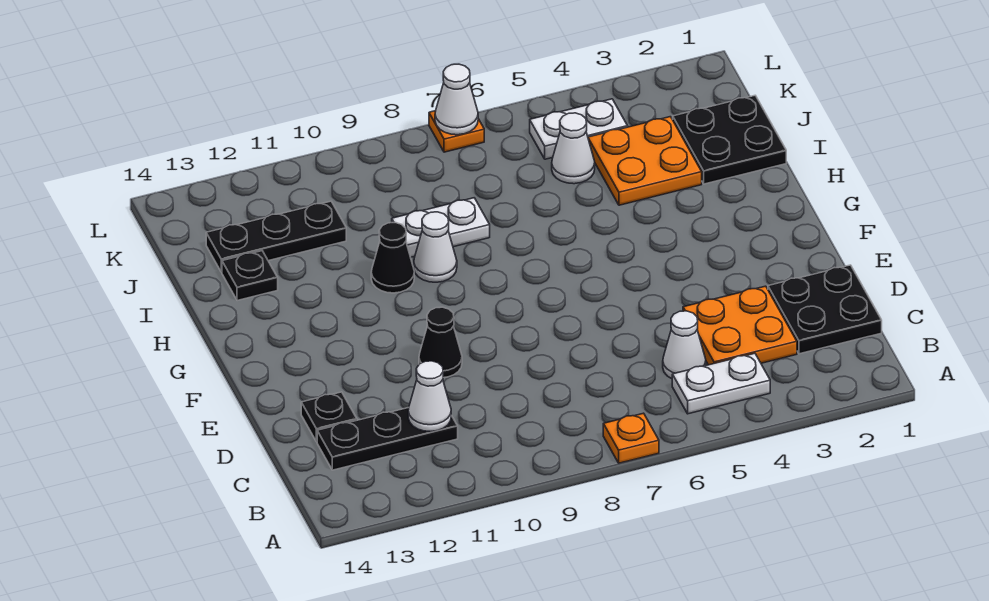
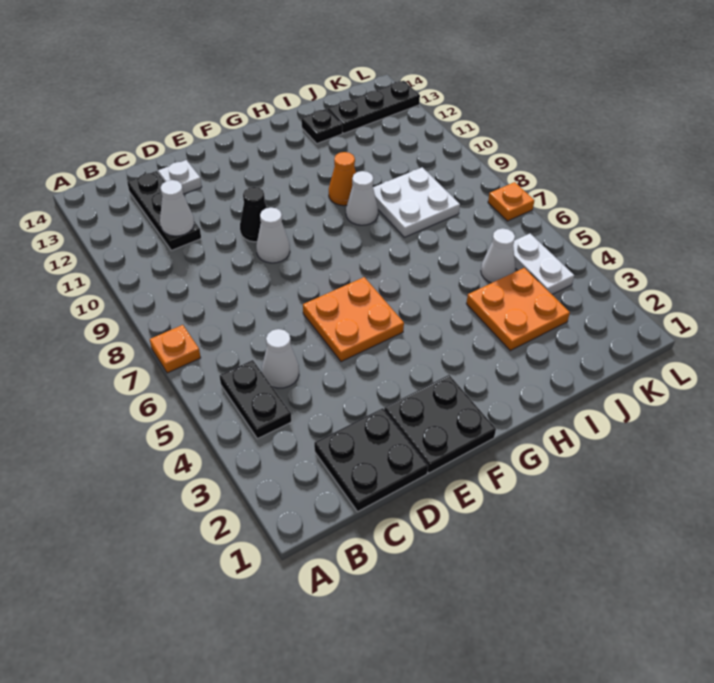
white plate B4:B5 level 1 -> black plate B4:B5 level 1
orange plate C3:D4 level 1 -> orange plate E5:F6 level 1
black plate D13 level 1 -> white plate D13 level 1
black cone H10 level 1 -> orange cone H10 level 1
black plate I1:J2 level 1 -> black plate E1:F2 level 1
white plate I8:I9 level 1 -> white plate I8:J9 level 1
black plate J11:J13 level 1 -> black plate J13:L13 level 1
white cone L7 level 2 -> white cone E9 level 1

